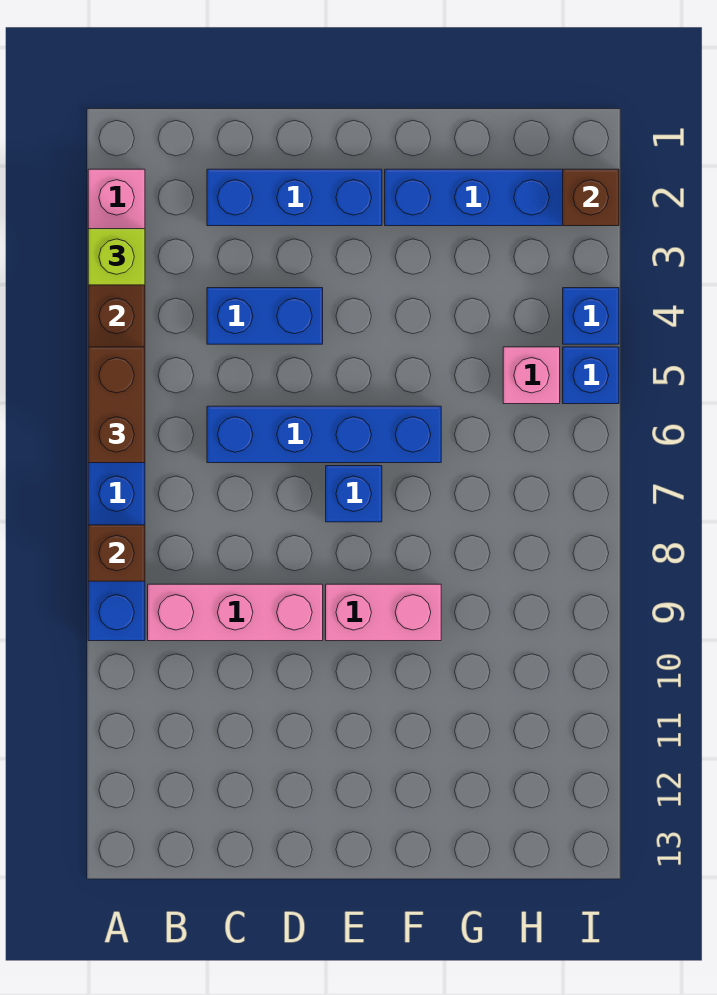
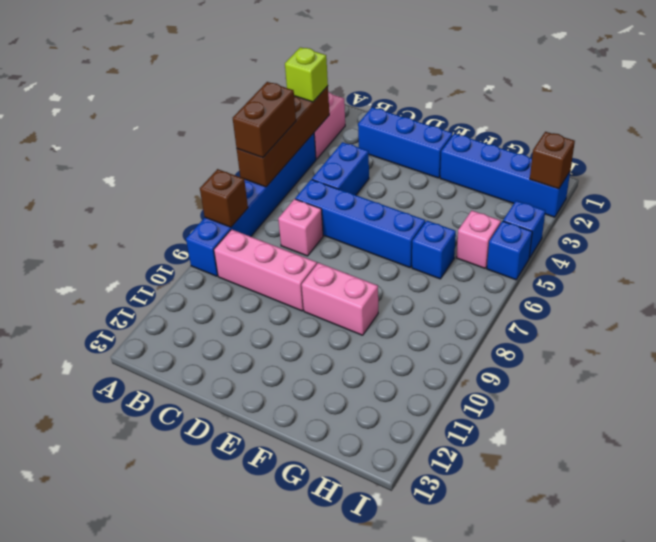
blue brick C4:D4 level 1 -> blue brick C4:C5 level 1
none -> pink brick C7 level 1
blue brick E7 level 1 -> blue brick G6 level 1

